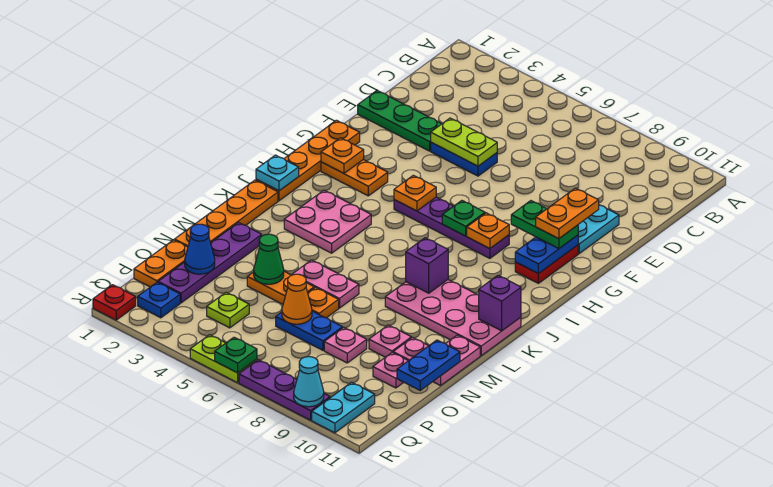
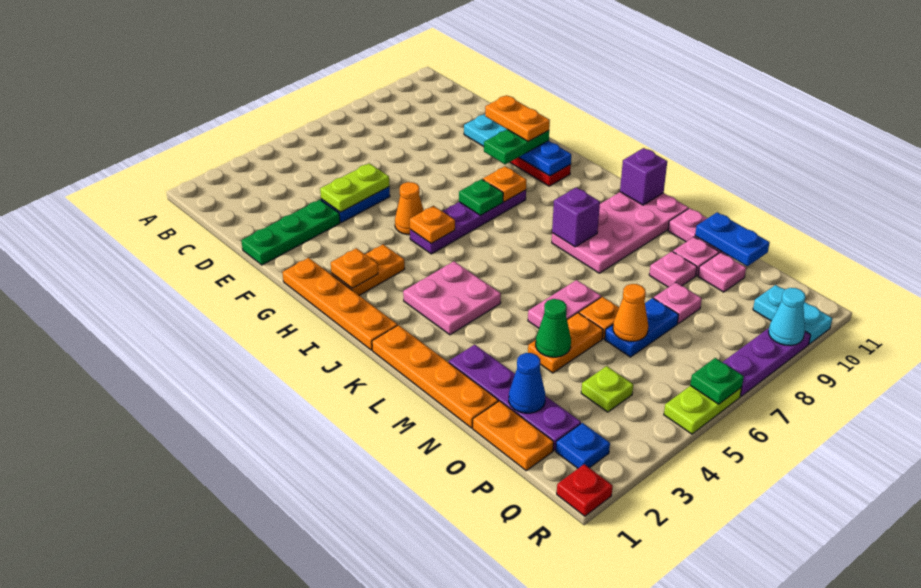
none -> orange cone G5 level 1
cyan plate J1 level 2 -> none

